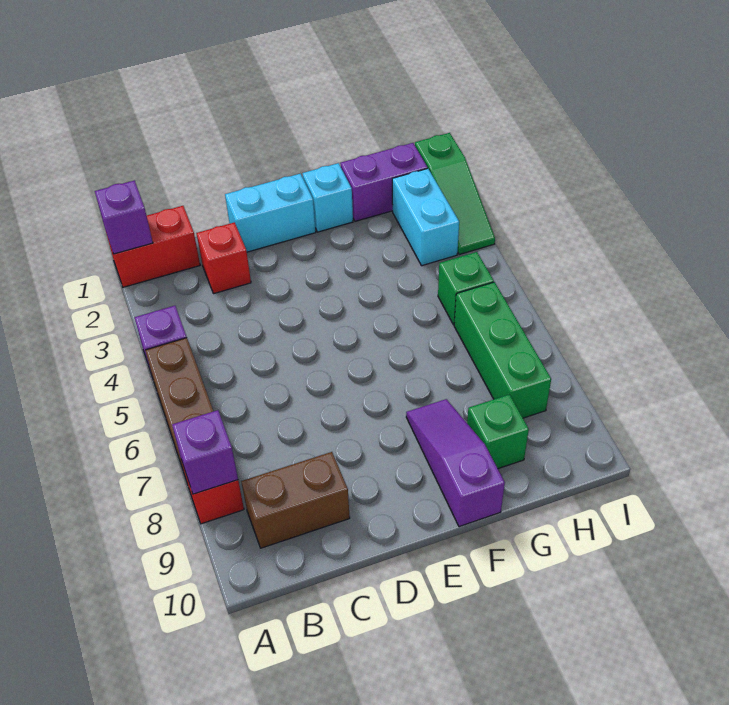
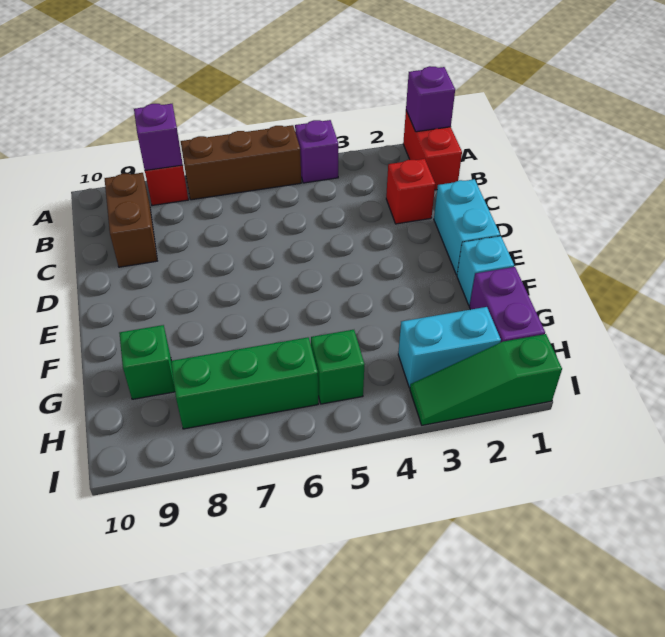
purple slope F8:F10 level 1 top 10 -> none

